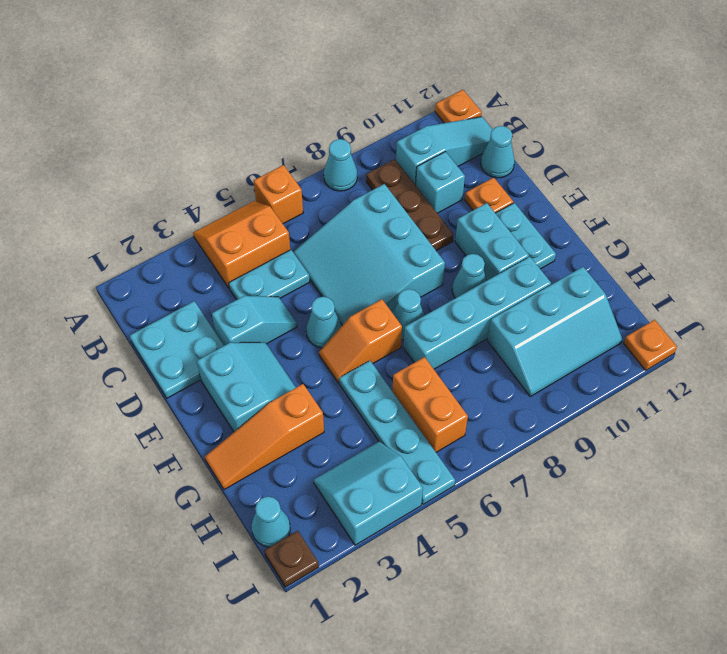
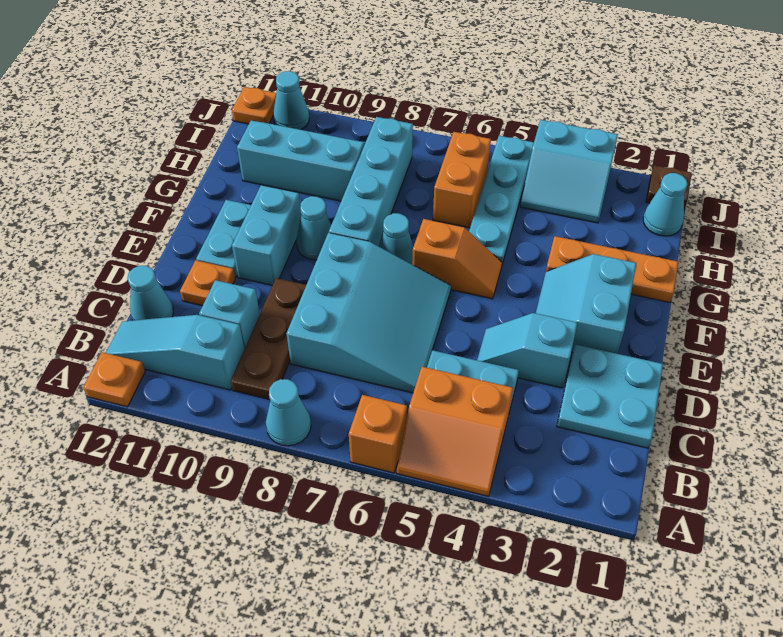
cyan cone E5 level 1 -> cyan cone J11 level 1
orange slope G1:G3 level 1 top 3 -> orange plate G1:G3 level 1
cyan brick G7:G10 level 1 -> cyan brick F8:I8 level 1

